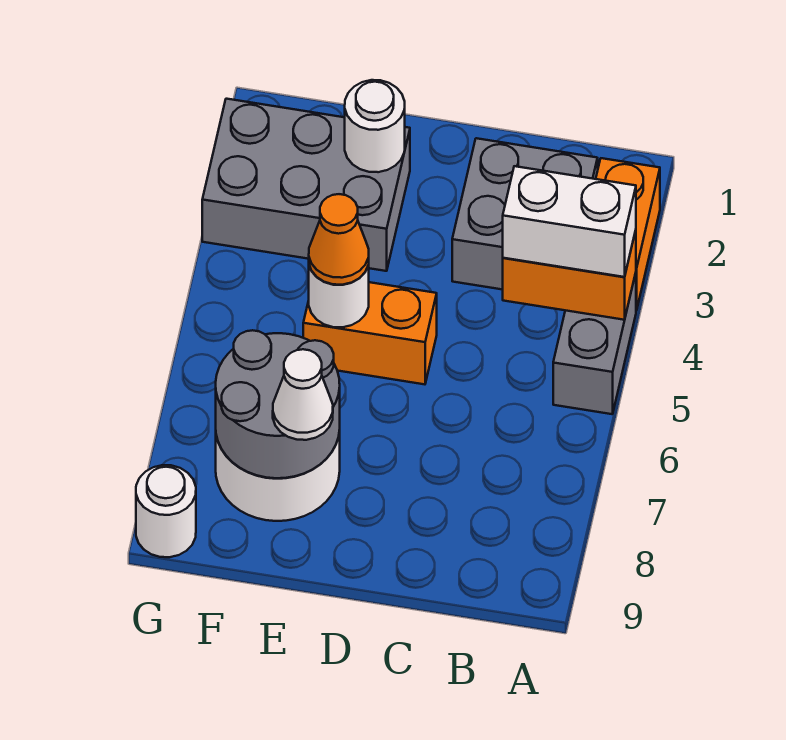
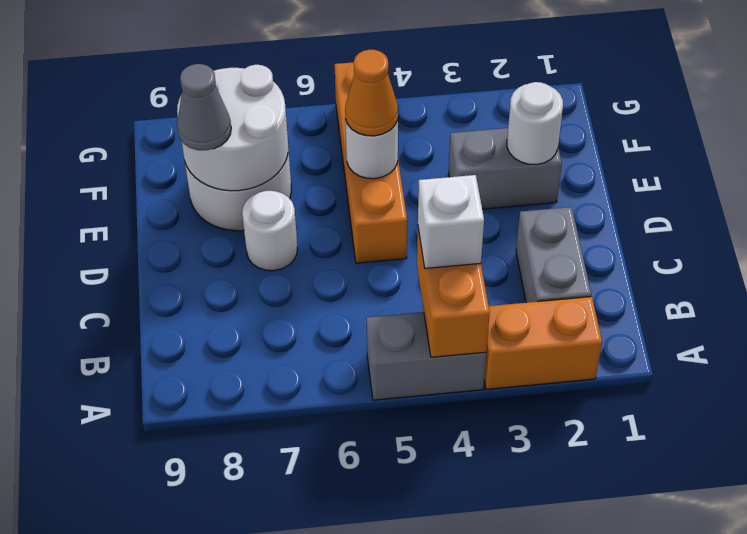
white brick A4:B4 level 3 -> white brick B4 level 3
grey brick B2:C3 level 1 -> grey brick B2:C2 level 1
orange brick D5:E5 level 1 -> orange brick D5:G5 level 1
grey brick E2:G3 level 1 -> grey brick E2:E3 level 1
grey round brick E7:F8 level 2 -> white round brick E7:F8 level 2
white cone E8 level 3 -> grey cone E8 level 3
white round brick G9 level 1 -> white round brick D7 level 1

